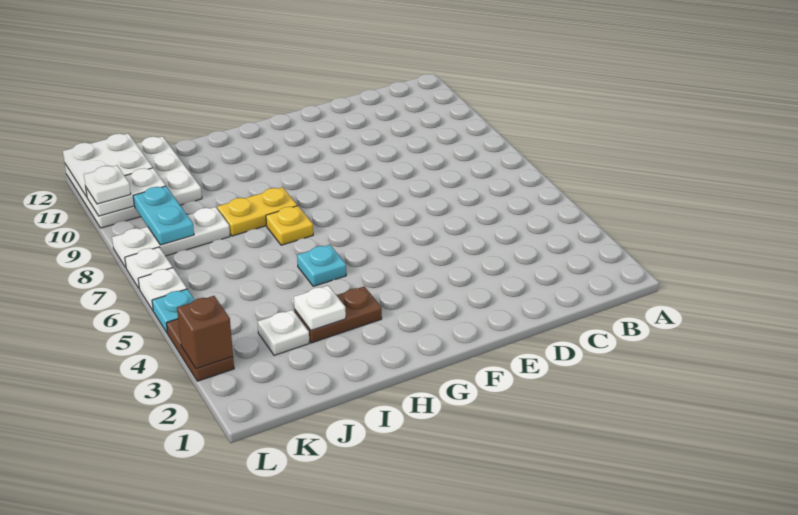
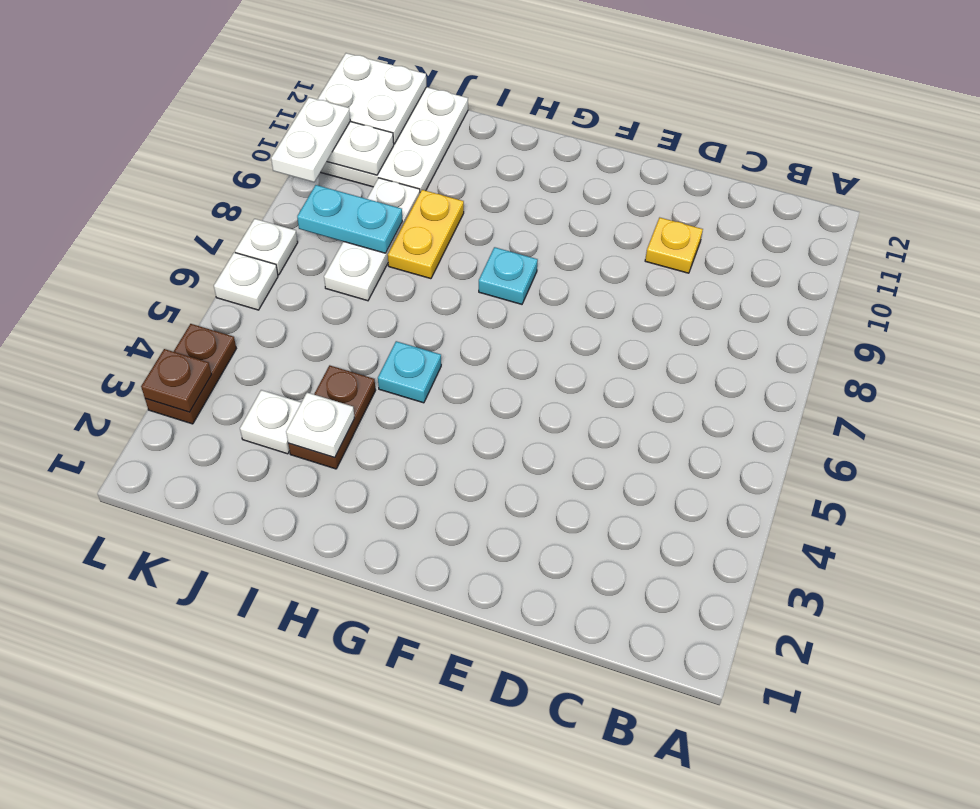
brown plate H3:I3 level 1 -> brown plate I3:I4 level 1
yellow plate H7 level 1 -> yellow plate D10 level 1
yellow plate H8:I8 level 1 -> yellow plate I8:I9 level 1
white plate J8:L8 level 1 -> white plate J7:J9 level 1
cyan plate K8:K9 level 2 -> cyan plate J8:K8 level 2
brown brick L3 level 2 -> brown plate L3 level 2
cyan plate L5 level 1 -> cyan plate G8 level 1
white plate L10 level 3 -> white plate L9:L10 level 3

